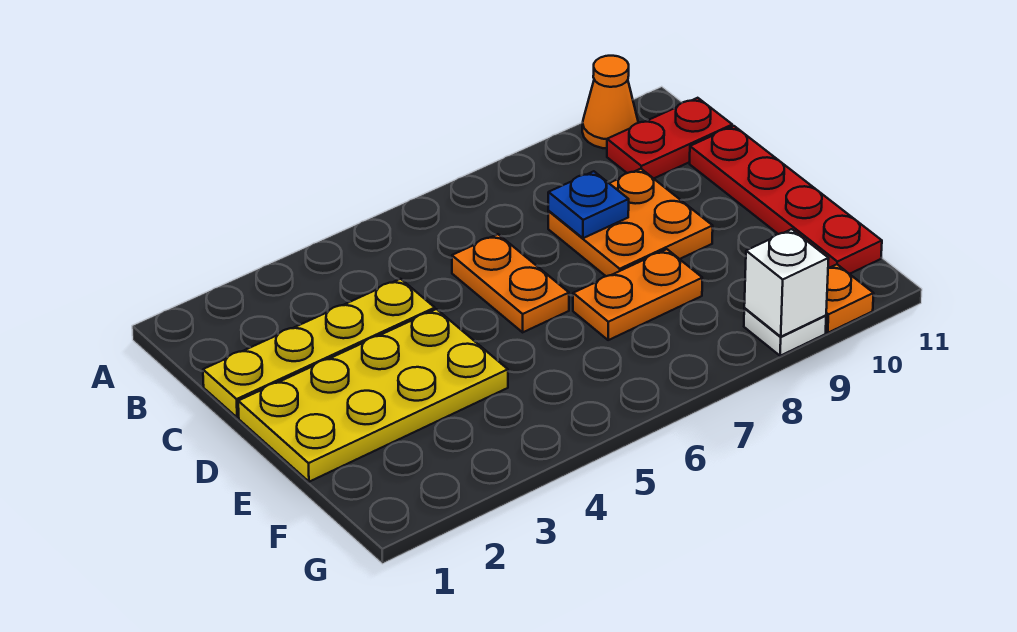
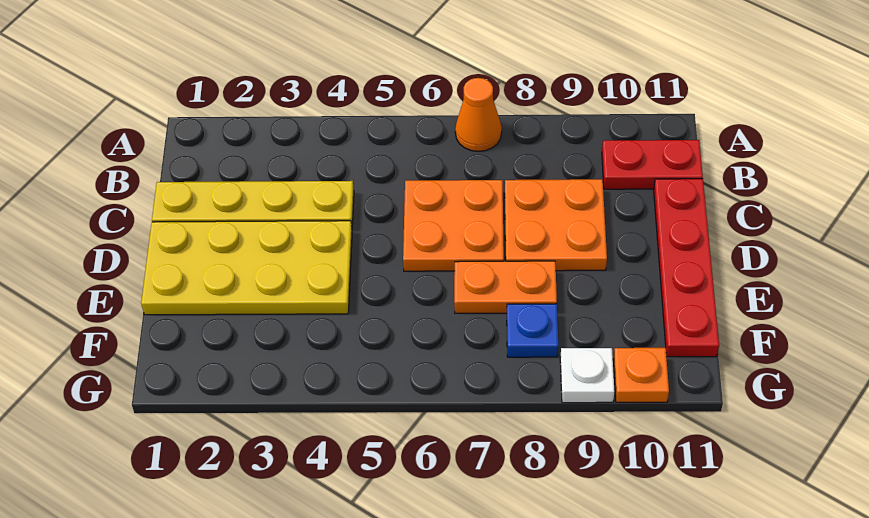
orange cone A10 level 1 -> orange cone A7 level 1
orange plate C6:D6 level 1 -> orange plate C6:D7 level 1
blue plate C8 level 2 -> blue plate F8 level 1
white brick G9 level 2 -> none

